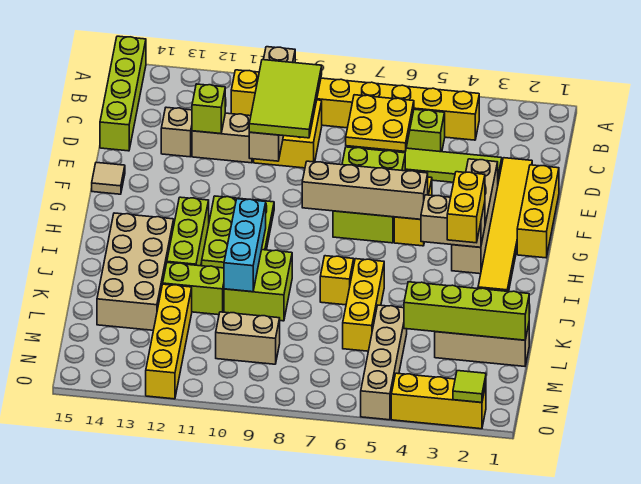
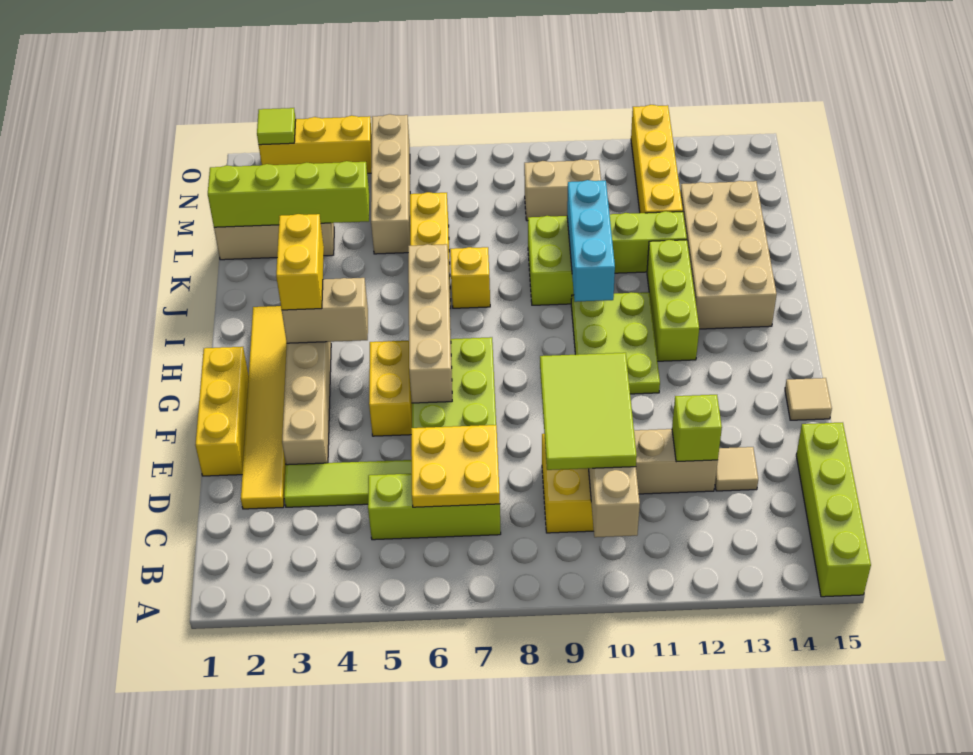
yellow brick B4:B11 level 1 -> none
tan brick D13 level 1 -> tan tile D13 level 1
tan brick G5:G8 level 2 -> tan brick F6:I6 level 2

